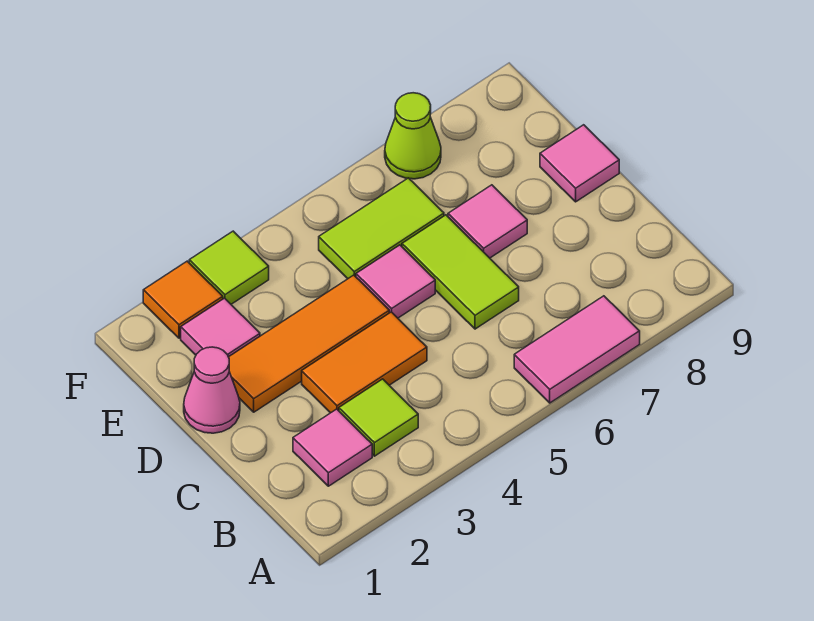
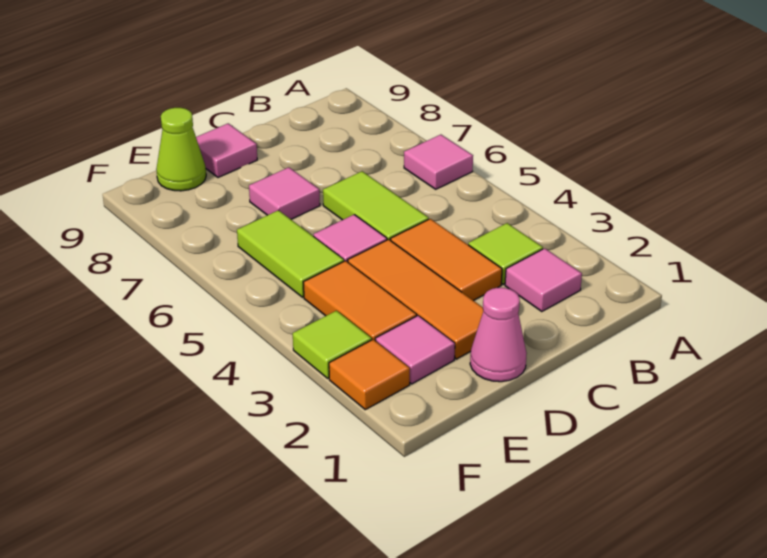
pink tile A6:A7 level 1 -> pink tile A6 level 1
lime tile C6:D6 level 1 -> lime tile C5:C6 level 1
none -> orange tile E3:E4 level 1
lime cone F7 level 1 -> lime cone E9 level 1

